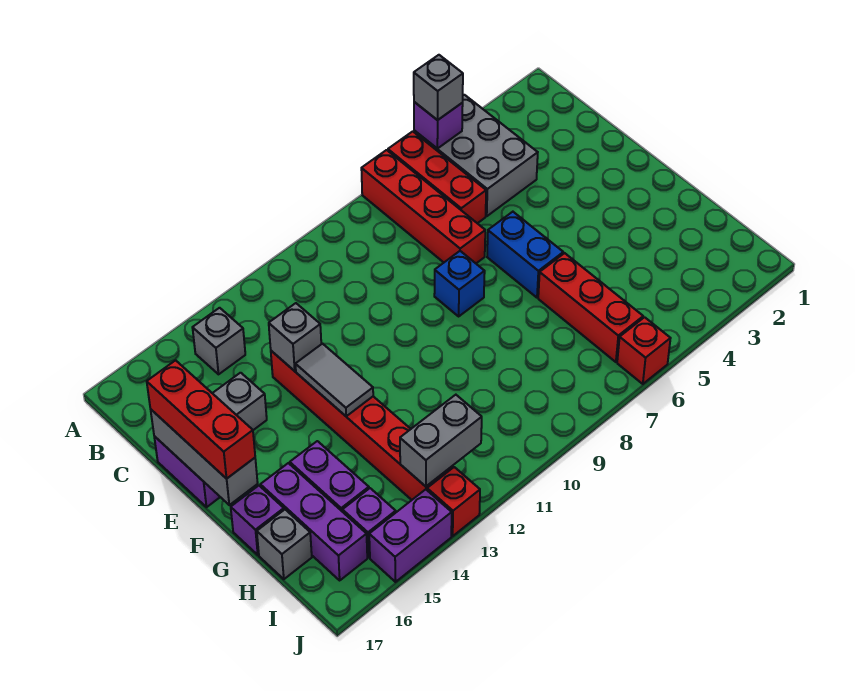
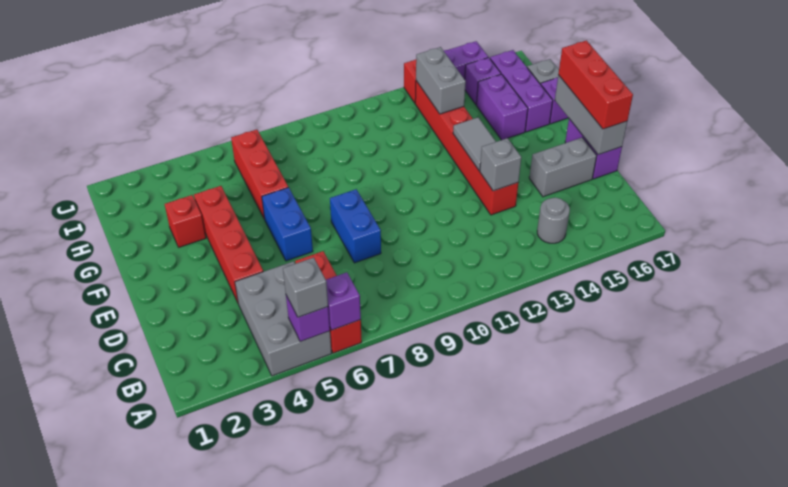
none -> purple brick A6 level 2
red brick A7:D7 level 1 -> red brick D4:G4 level 1
grey brick B14 level 1 -> grey round brick B14 level 1
blue brick E8 level 1 -> blue brick D8:E8 level 1
grey brick I12:I13 level 2 -> grey brick H13:I13 level 2
red brick J6 level 1 -> red brick G3 level 1

